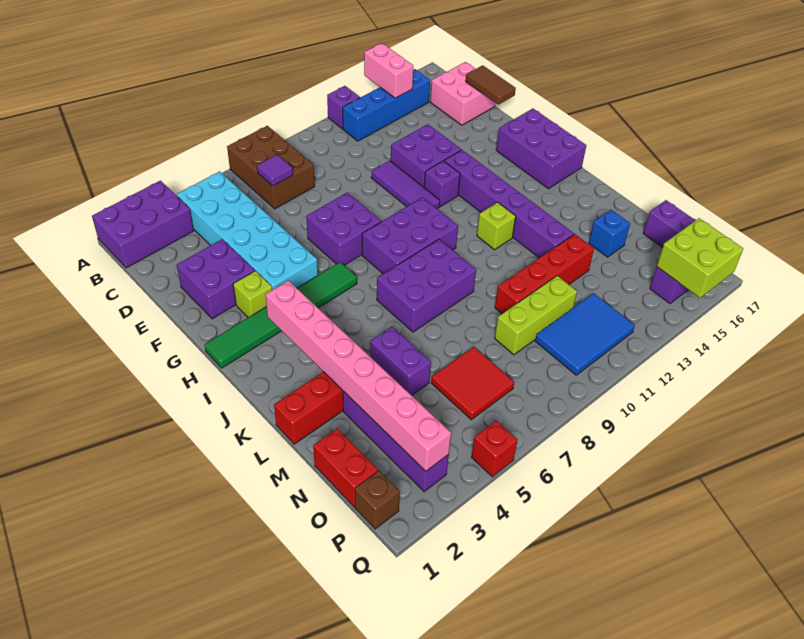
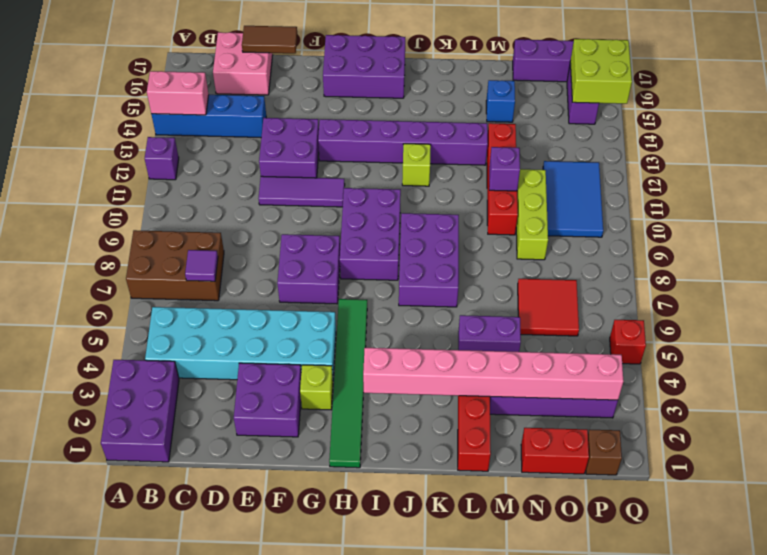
blue brick B12:B15 level 1 -> blue brick A14:D14 level 1
purple brick G12 level 1 -> purple brick M11 level 2

